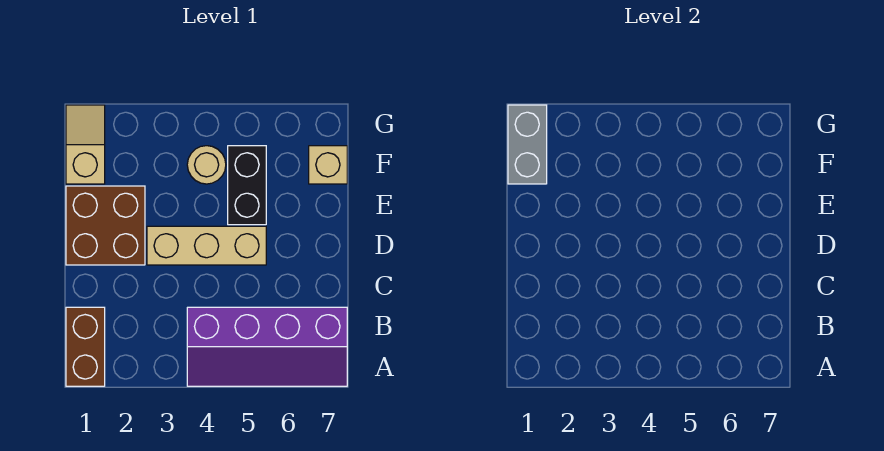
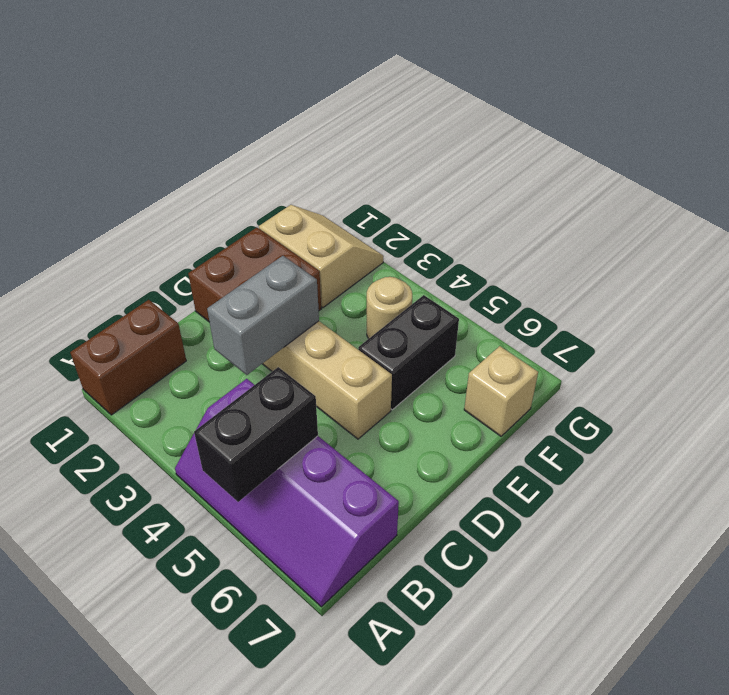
none -> black brick A5:B5 level 2
tan slope F1:G1 level 1 top F -> tan slope F1:G2 level 1 top F
grey brick F1:G1 level 2 -> grey brick C3:D3 level 2

